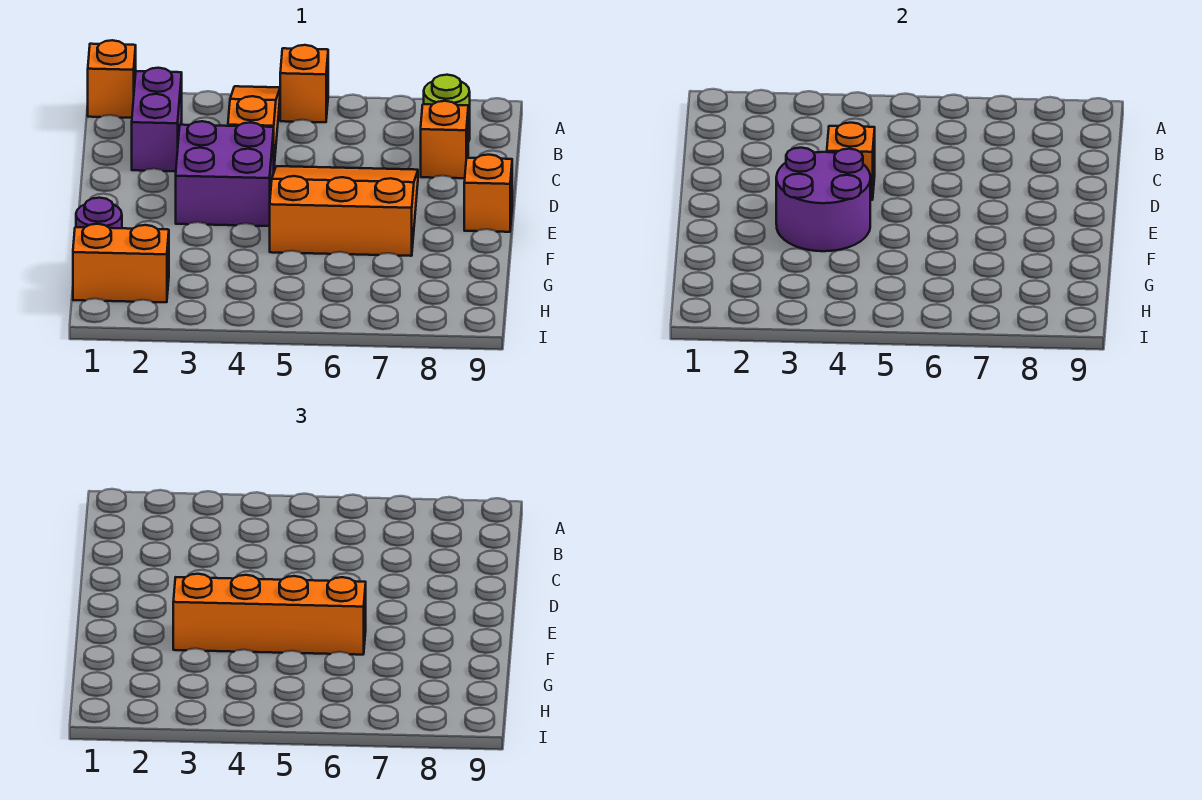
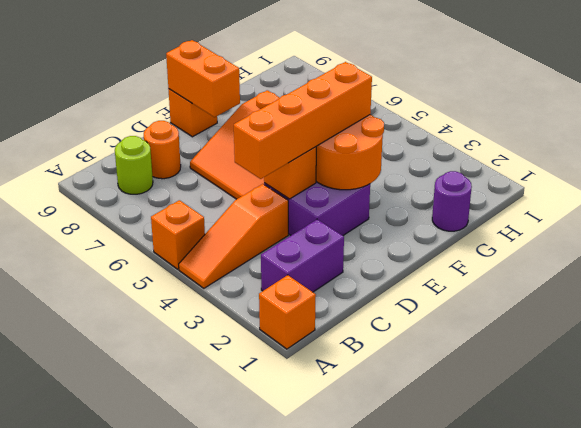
orange brick C8 level 1 -> orange round brick C8 level 1
purple round brick E3:F4 level 2 -> orange round brick E3:F4 level 2
orange brick F3:F6 level 3 -> orange brick C4:F4 level 3
orange brick H1:H2 level 1 -> orange brick E8:E9 level 2

